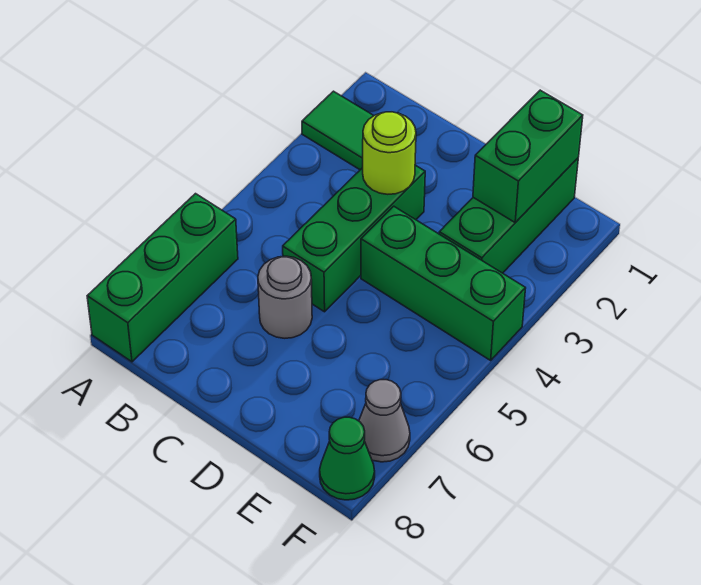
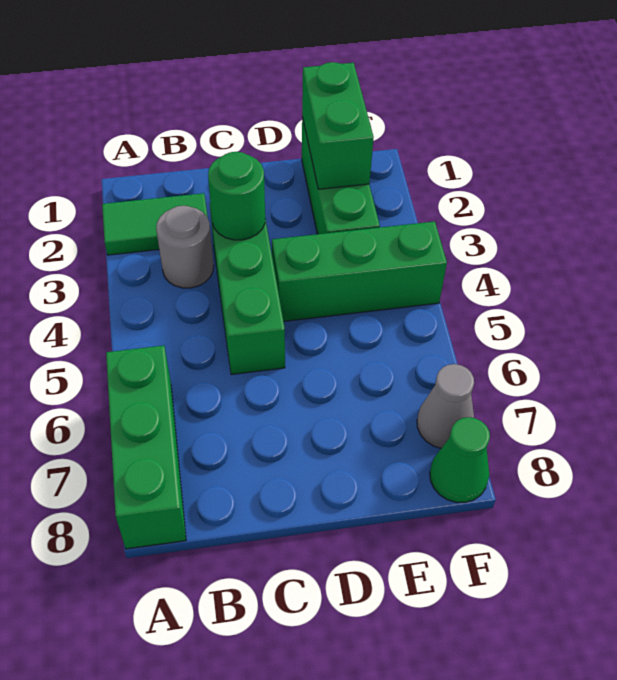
lime round brick C3 level 2 -> green round brick C3 level 2
grey round brick C6 level 1 -> grey round brick B3 level 1

